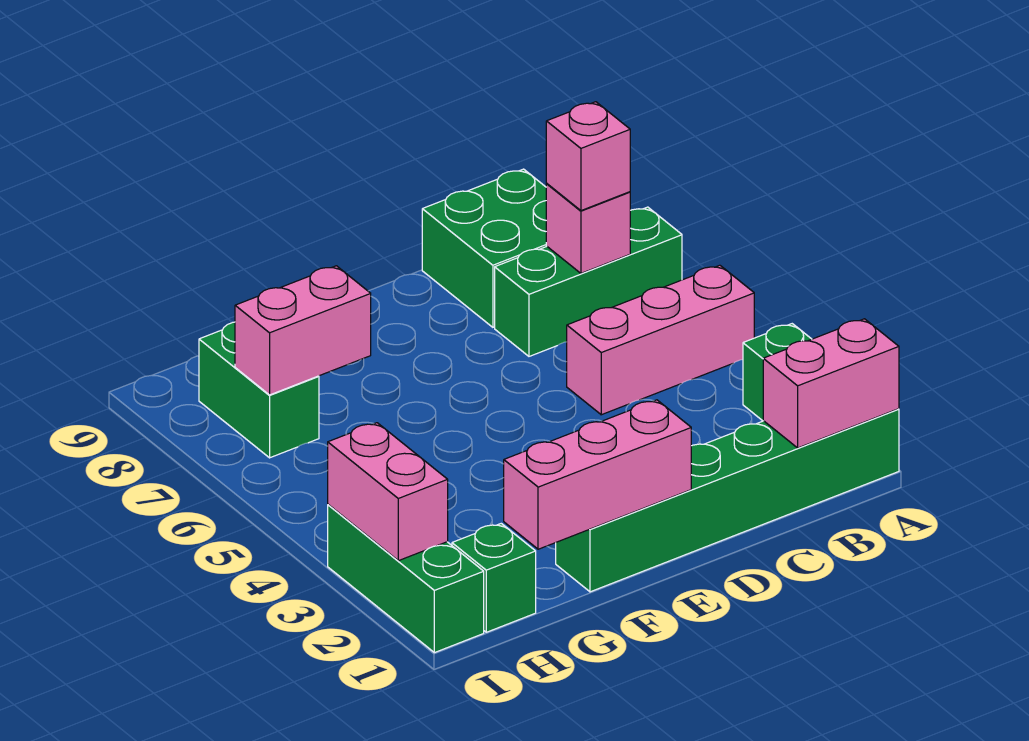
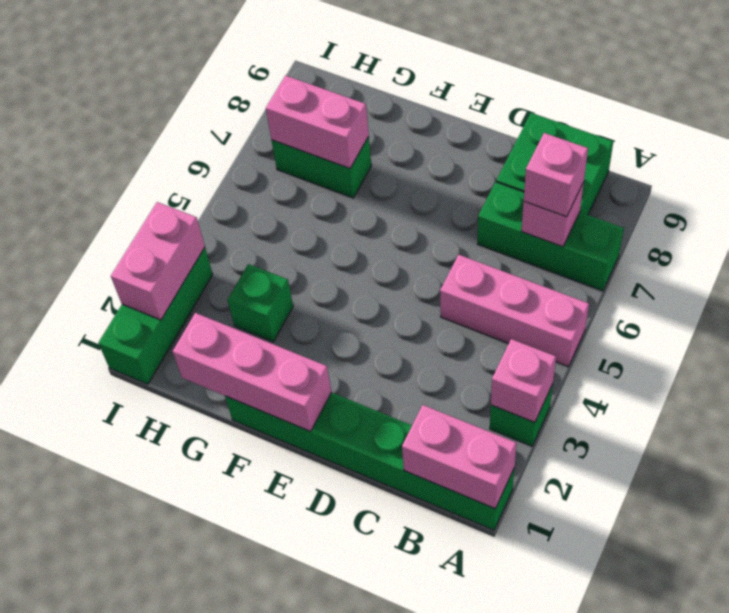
none -> pink brick A3 level 2
green brick H1 level 1 -> green brick G3 level 1
green brick H7:H8 level 1 -> green brick G7:H7 level 1

